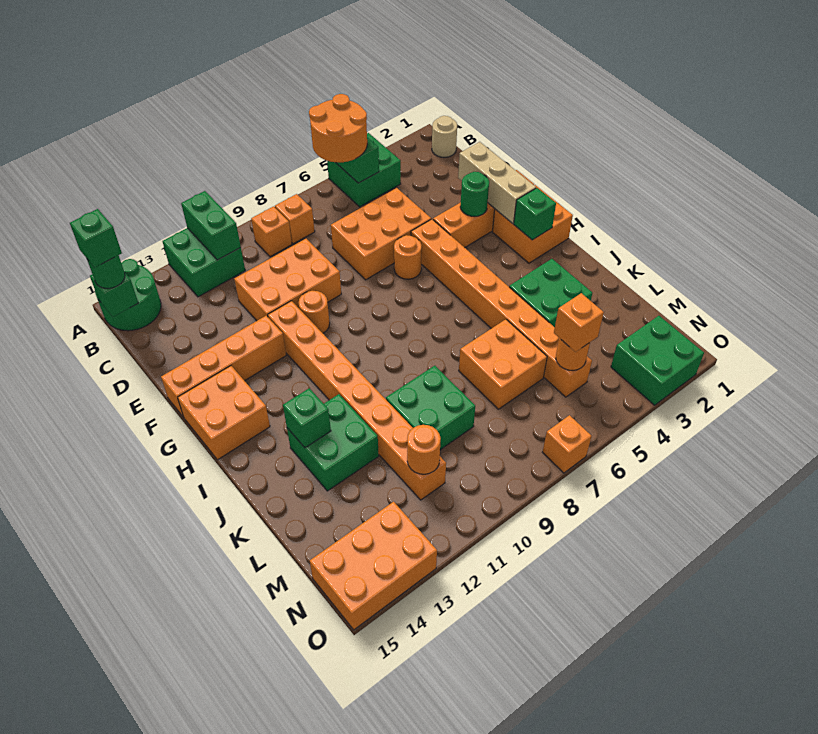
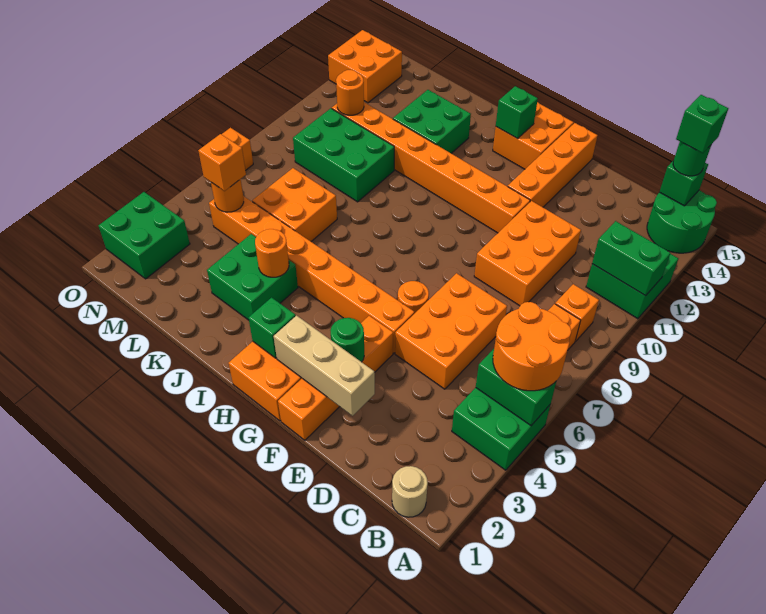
orange round brick F10 level 1 -> orange round brick J4 level 2
green brick J13 level 2 -> green brick H14 level 2
green brick K9:L10 level 1 -> green brick K9:M10 level 1
orange brick N13:O15 level 1 -> orange brick N13:O14 level 1

